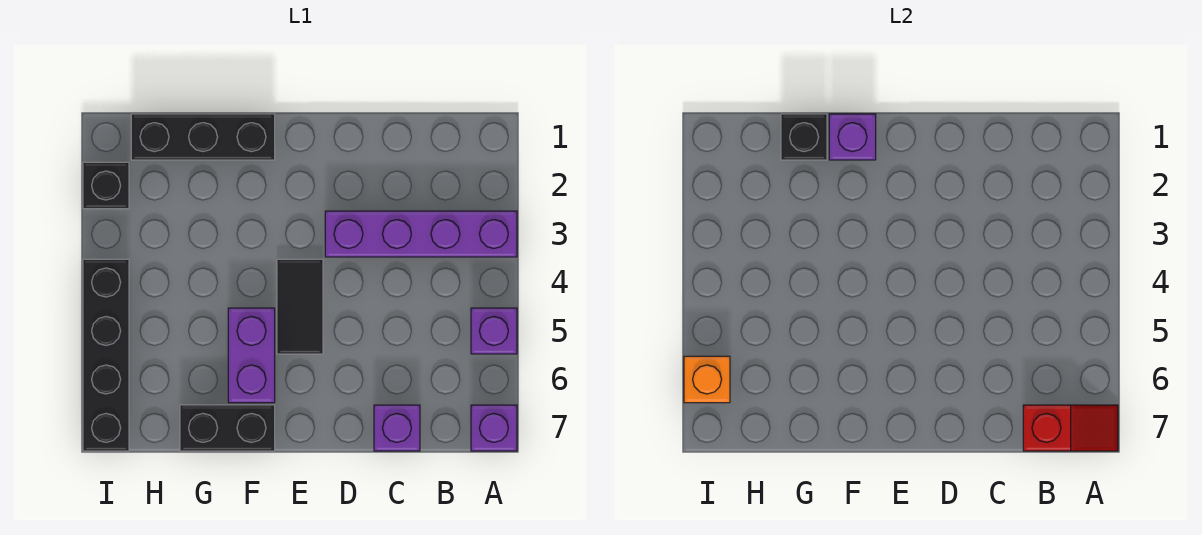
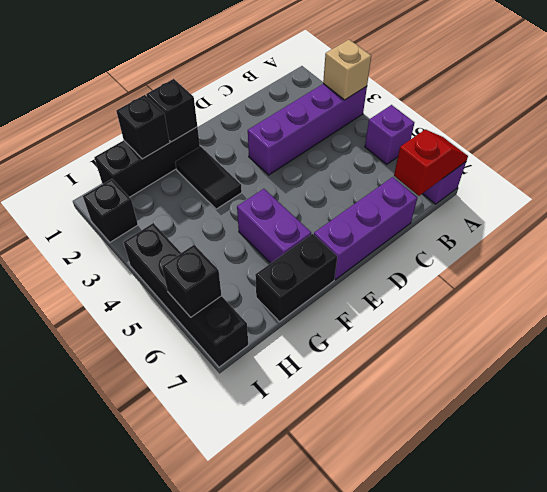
none -> tan brick A3 level 2
purple brick C7 level 1 -> purple brick C7:E7 level 1
black tile E4:E5 level 1 -> black tile F2:F3 level 1
purple brick F1 level 2 -> black brick F1 level 2
orange brick I6 level 2 -> black brick I6 level 2

